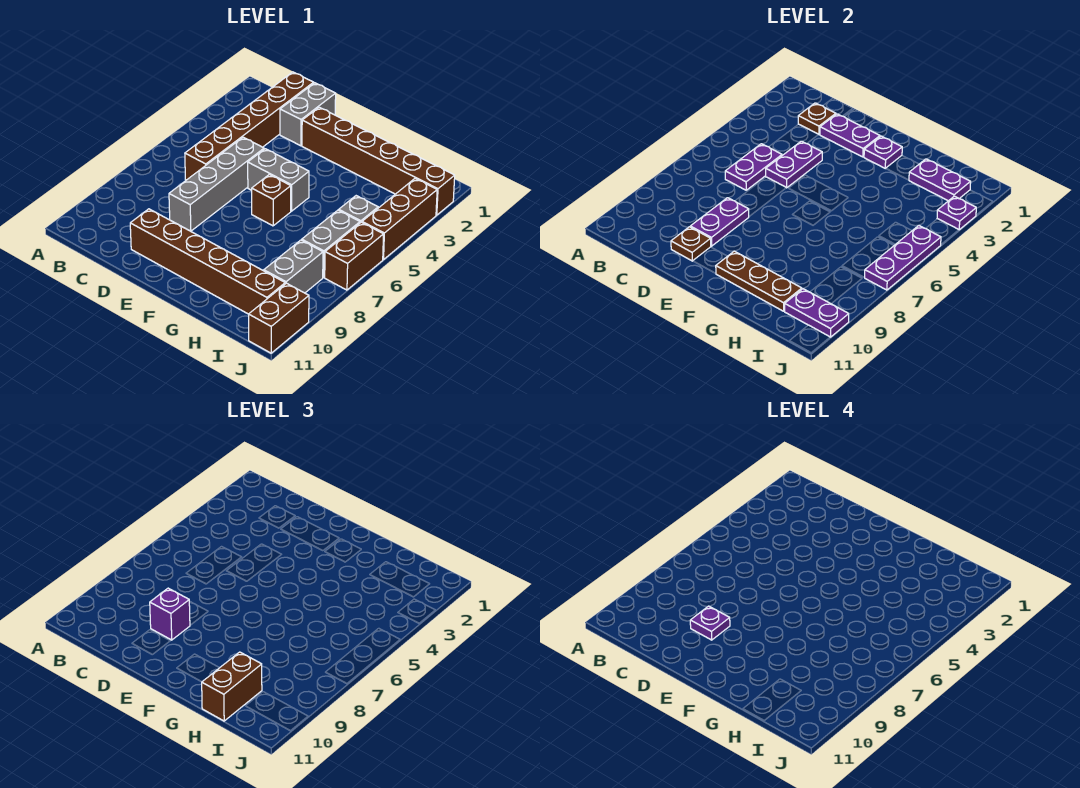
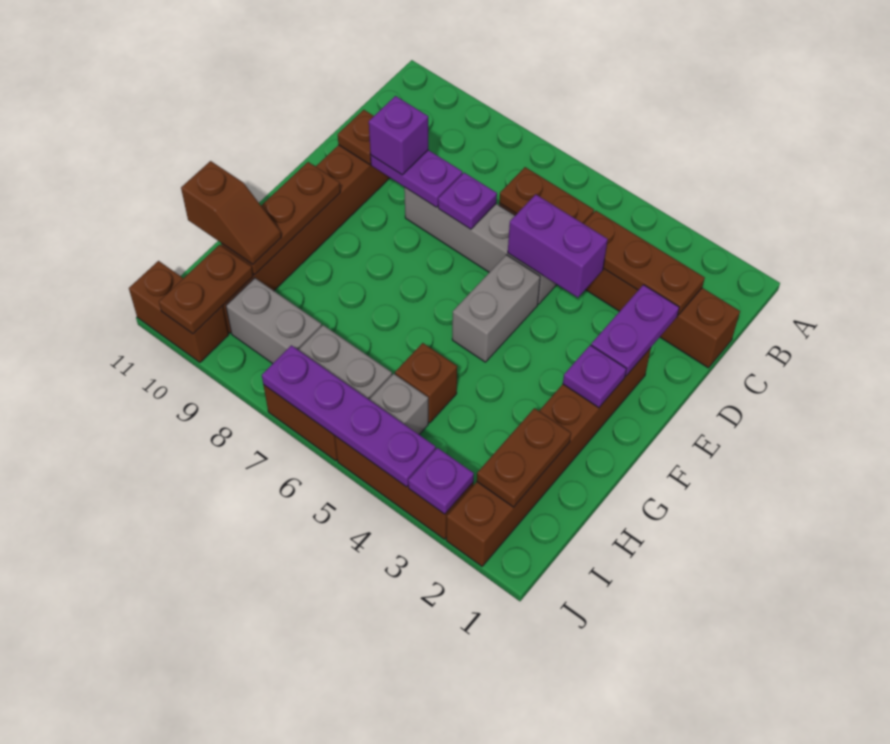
brown plate C2 level 2 -> brown plate C2:C4 level 2
purple plate C5:C6 level 2 -> brown plate C5:C6 level 2
grey brick D1:D2 level 1 -> none
purple plate D4:D5 level 2 -> purple brick D4:D5 level 2
purple plate D9 level 4 -> purple plate D7 level 2
brown brick F6 level 1 -> brown brick H5 level 1
purple plate H2:I2 level 2 -> brown plate H2:I2 level 2
brown brick H10:H11 level 3 -> brown slope H10:H11 level 3 top 11
purple plate I10:J10 level 2 -> brown plate I10:J10 level 2
purple plate J5:J7 level 2 -> purple plate J4:J7 level 2

